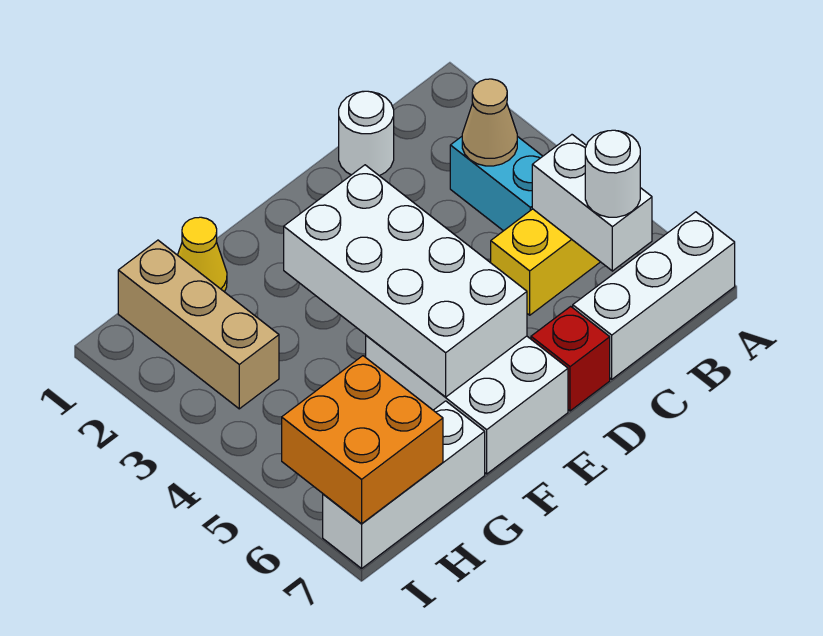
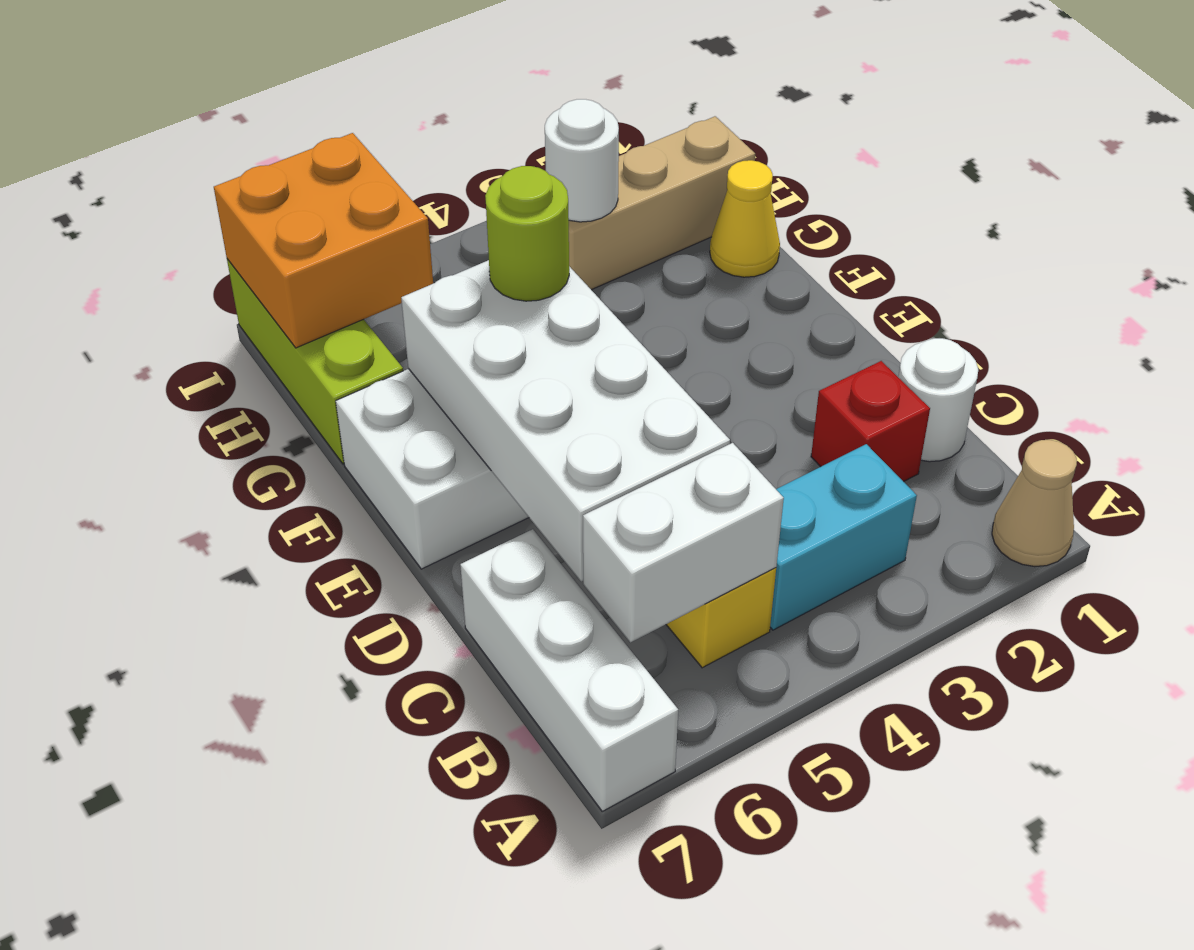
tan cone B3 level 2 -> tan cone A1 level 1
white round brick B6 level 3 -> white round brick H3 level 2
red brick D7 level 1 -> red brick C2 level 1
white brick E3:F6 level 2 -> white brick C5:F6 level 2
none -> lime round brick F5 level 3
white brick G7:I7 level 1 -> lime brick G7:I7 level 1

